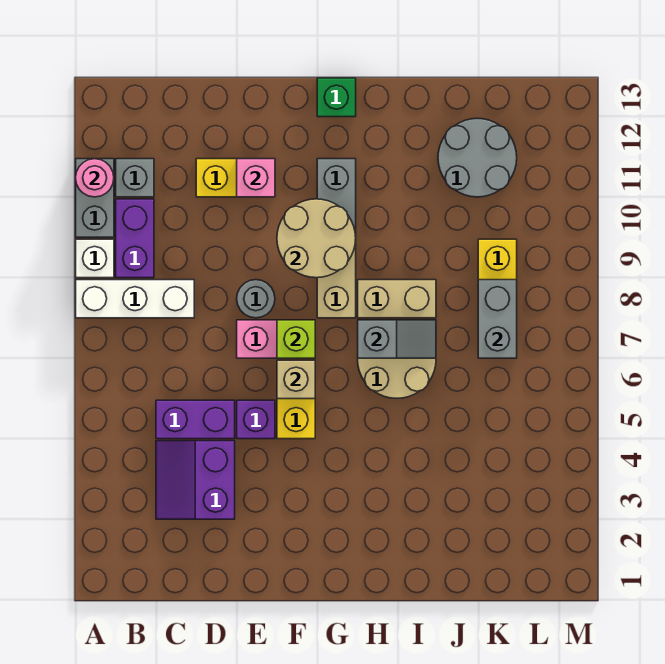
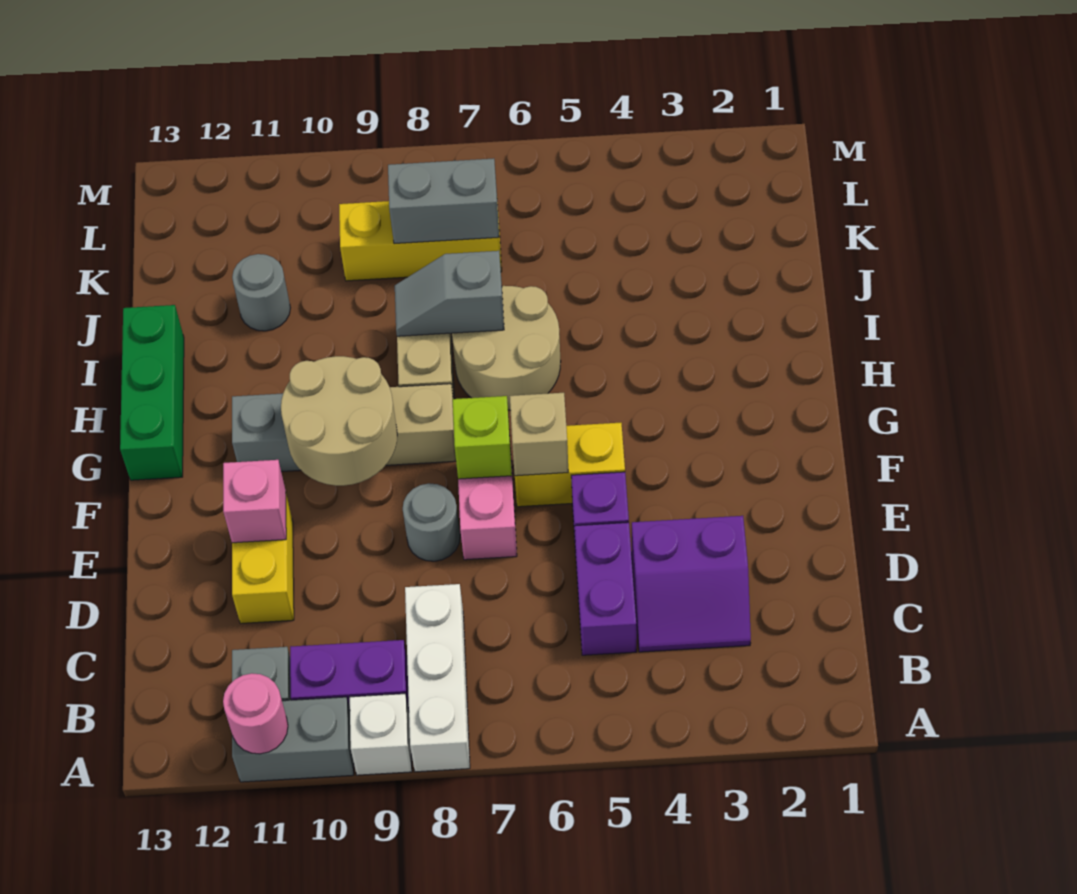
green brick G13 level 1 -> green brick G13:I13 level 1
grey slope H7:I7 level 2 top H -> grey slope I7:I8 level 2 top 7
grey round brick J11:K12 level 1 -> grey round brick J11 level 1

